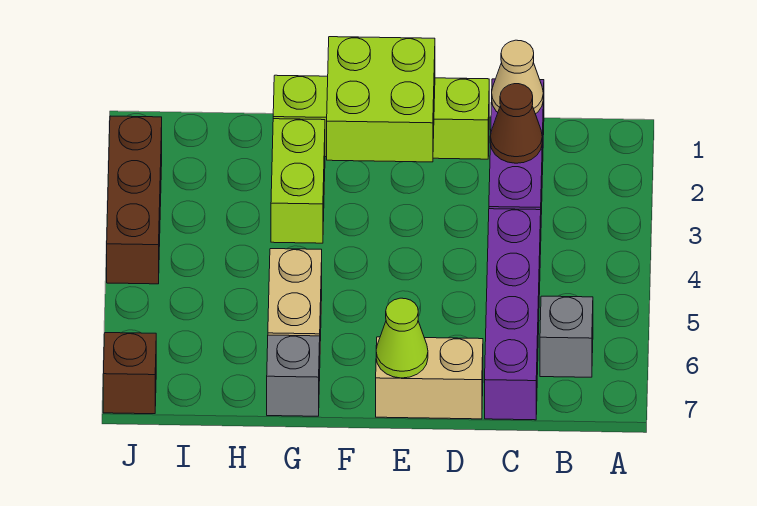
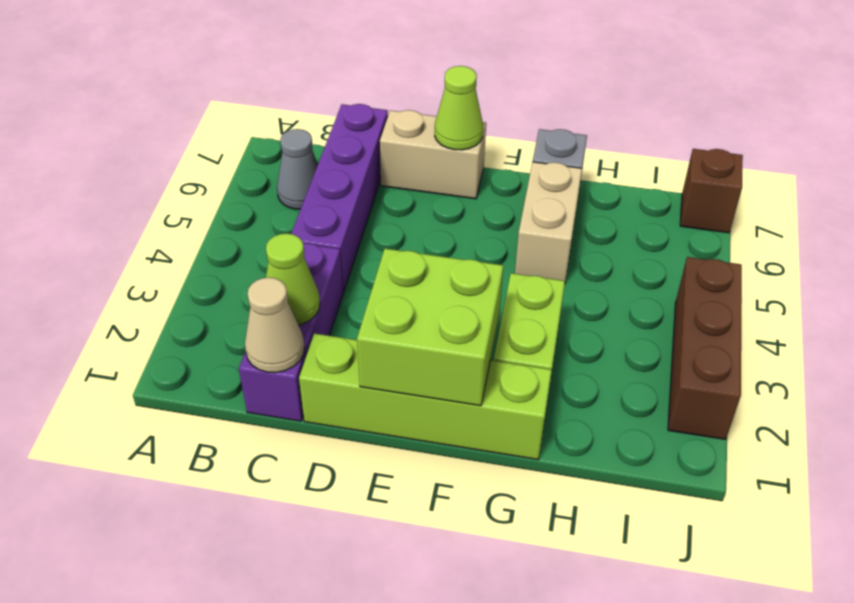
grey brick B6 level 1 -> grey cone B6 level 1
brown cone C2 level 2 -> lime cone C2 level 2

